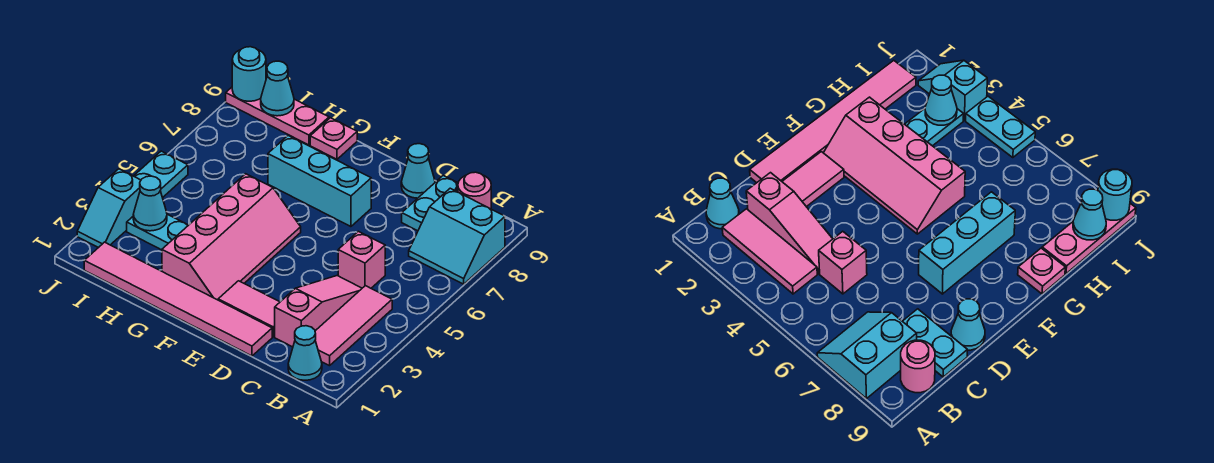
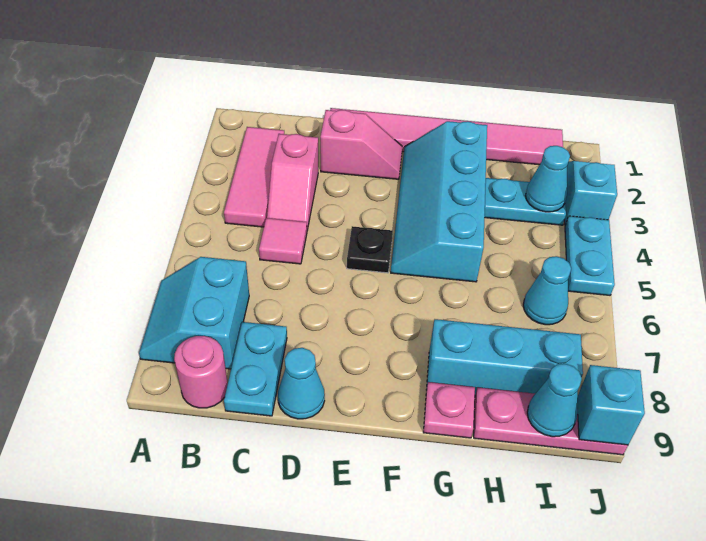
cyan slope A7:B8 level 1 top 8 -> cyan slope A7:B8 level 1 top B
cyan cone B1 level 1 -> cyan cone I6 level 1
pink slope C2:C4 level 1 top 2 -> pink slope C3:C4 level 1 top 3
pink brick C5 level 1 -> pink tile C5 level 1
pink tile D2:E2 level 1 -> pink slope D2:E2 level 1 top D
none -> black plate E5 level 1
cyan brick E7:G7 level 1 -> cyan brick G8:I8 level 1
pink slope F2:G5 level 1 top G -> cyan slope F2:G5 level 1 top G
cyan round brick J9 level 2 -> cyan brick J9 level 2

